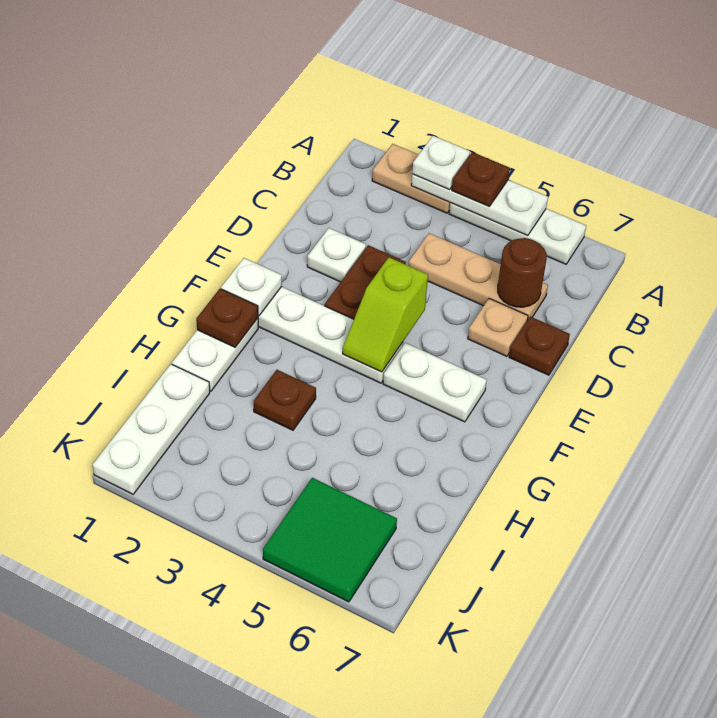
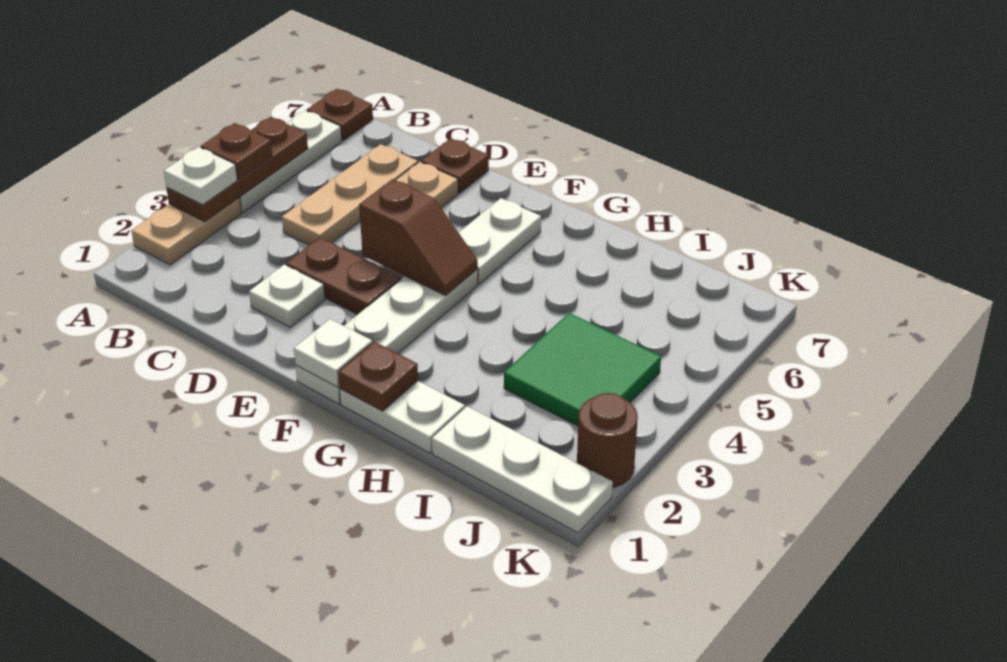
white plate A3:A5 level 2 -> brown plate A3:A5 level 2
brown round brick C6 level 2 -> brown round brick K2 level 1
lime slope E4:F4 level 2 top E -> brown slope E4:F4 level 2 top E
brown plate H3 level 1 -> brown plate A7 level 1
green tile J5:K6 level 1 -> green tile I3:J4 level 1

